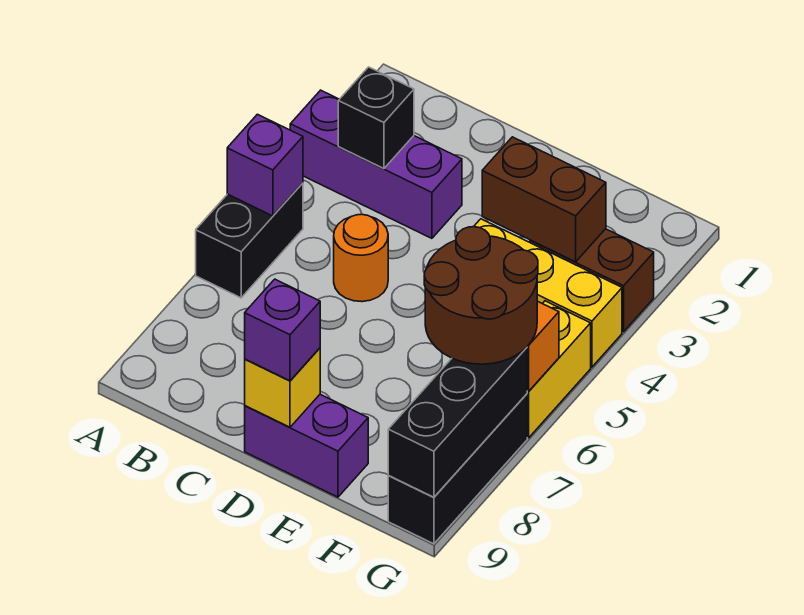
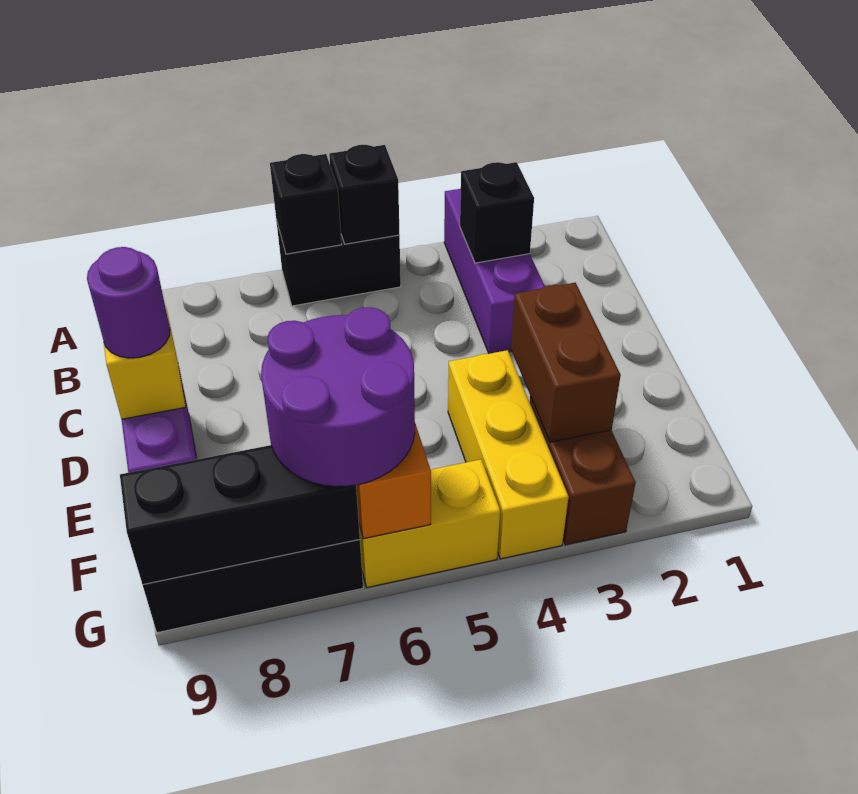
purple brick A5 level 2 -> black brick A5 level 2
none -> black brick A6 level 2
orange round brick C5 level 1 -> none
purple brick D9 level 3 -> purple round brick D9 level 3
brown round brick F6:G7 level 3 -> purple round brick F6:G7 level 3

